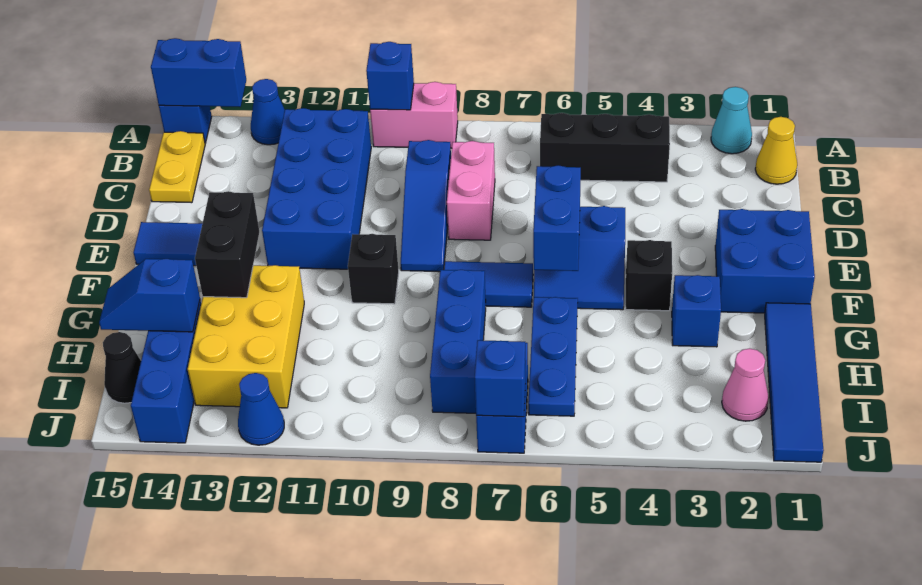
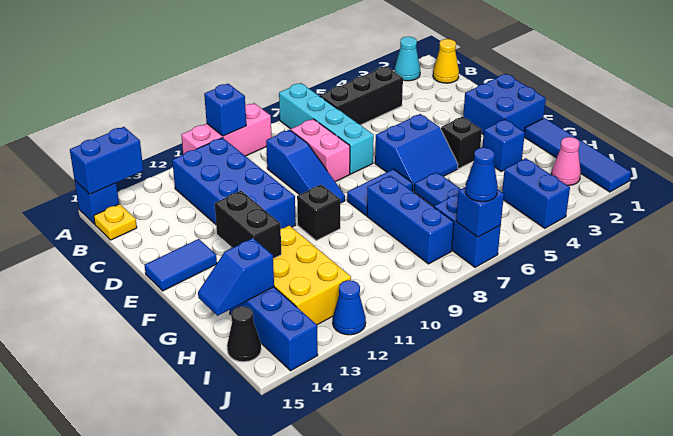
none -> cyan brick A7:D7 level 1
pink brick A9:A10 level 1 -> pink brick A9:A11 level 1
blue cone A13 level 1 -> blue cone J7 level 3
yellow plate B15:C15 level 1 -> yellow plate B15 level 1
blue brick E6:F6 level 2 -> blue brick I4:J4 level 1

